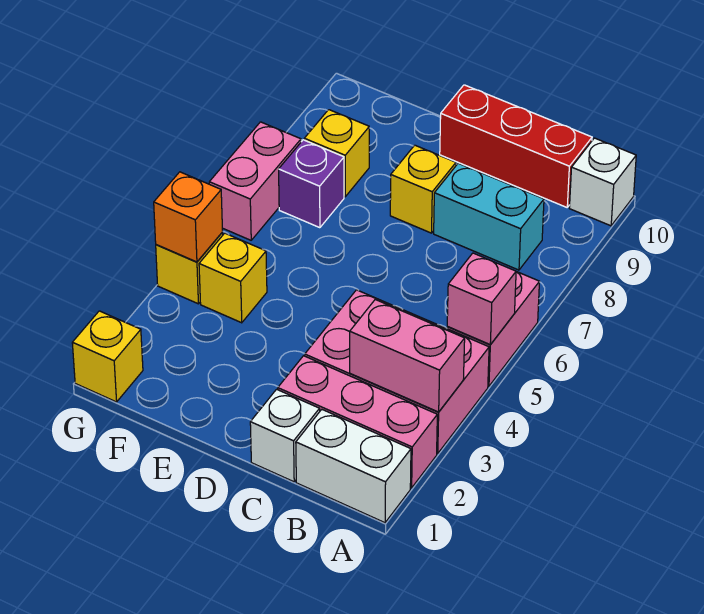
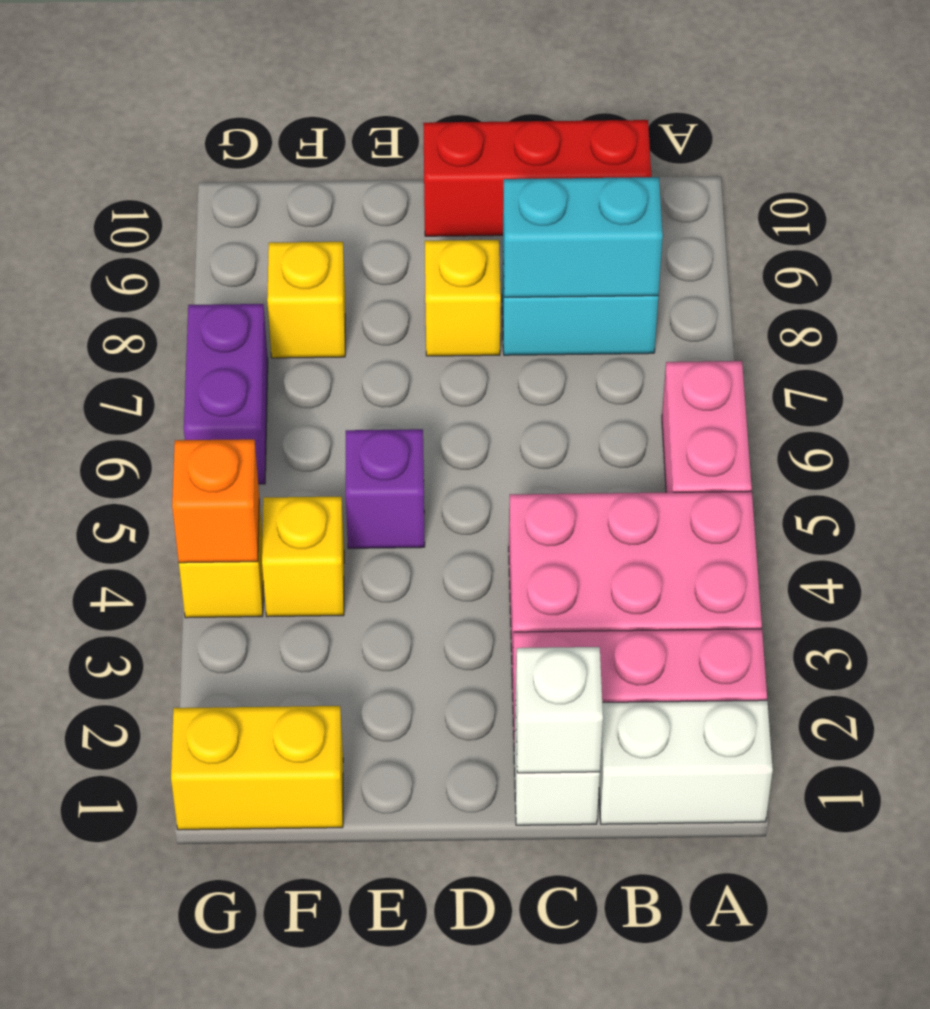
pink brick A3:B3 level 2 -> none
pink brick A5 level 2 -> none
white brick A10 level 1 -> white brick C1 level 2
none -> cyan brick B8:C8 level 2
purple brick F7 level 1 -> purple brick E5 level 1
yellow brick G1 level 1 -> yellow brick F1:G1 level 1
pink brick G6:G7 level 1 -> purple brick G6:G7 level 1

